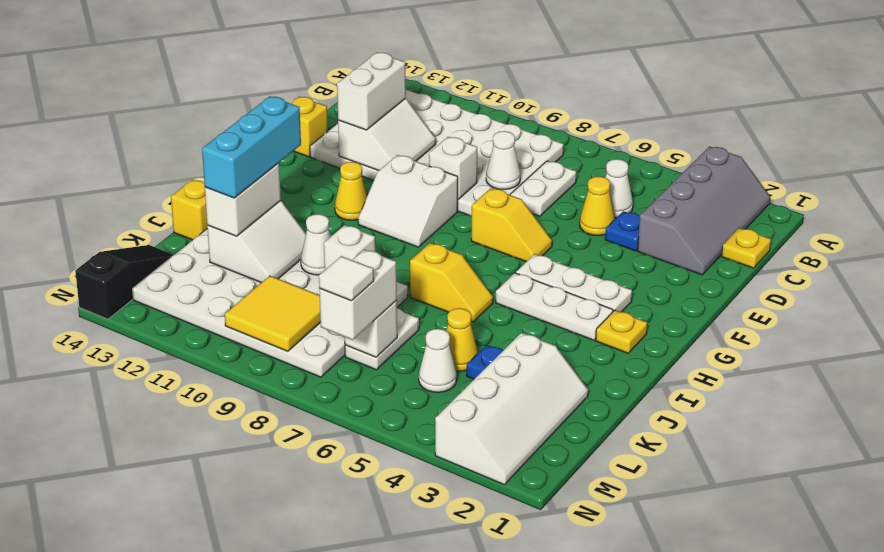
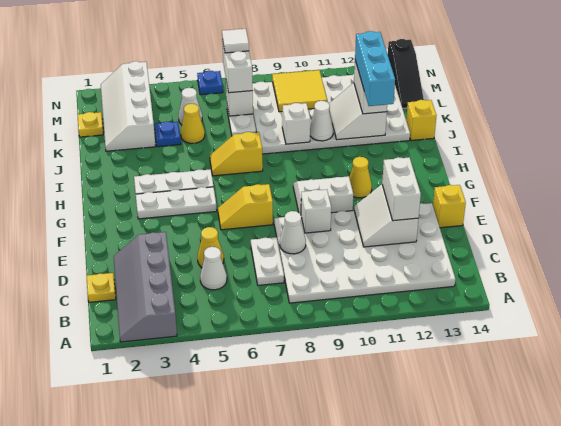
blue plate D4 level 1 -> blue plate N6 level 1
yellow plate H2 level 1 -> yellow plate L1 level 1

